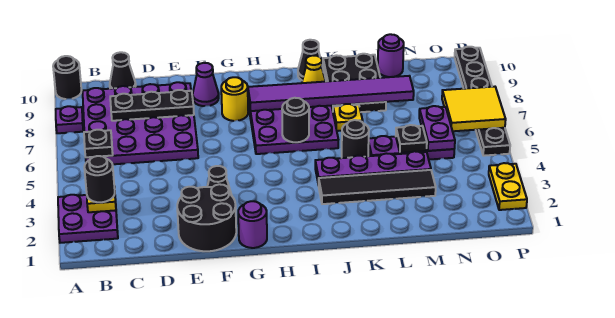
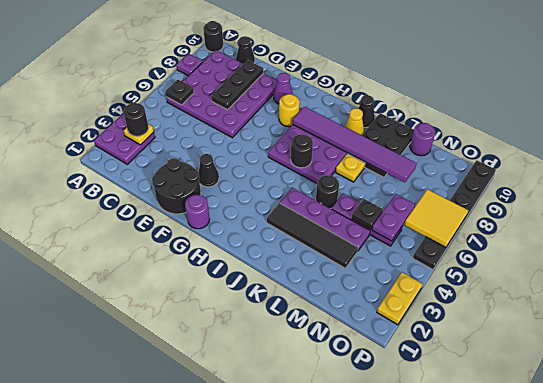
black plate C8:E8 level 2 -> black plate D7:D9 level 2

